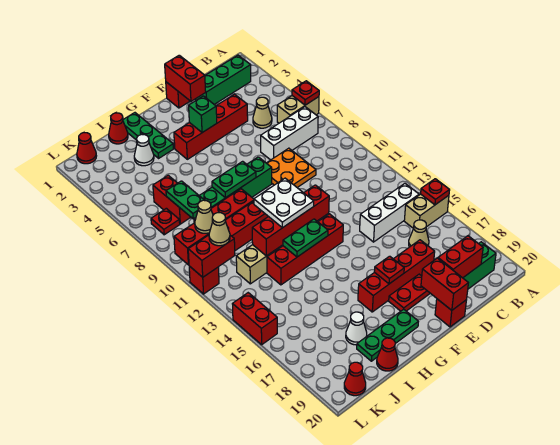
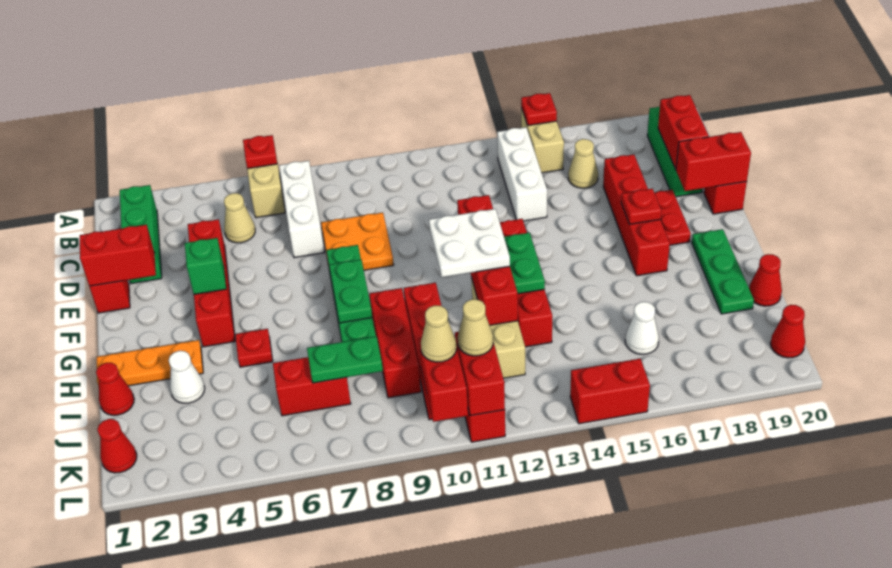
green plate H1:H3 level 1 -> orange plate H1:H3 level 1
white cone I18 level 1 -> white cone J16 level 1
red plate K7 level 1 -> red plate H5 level 1

